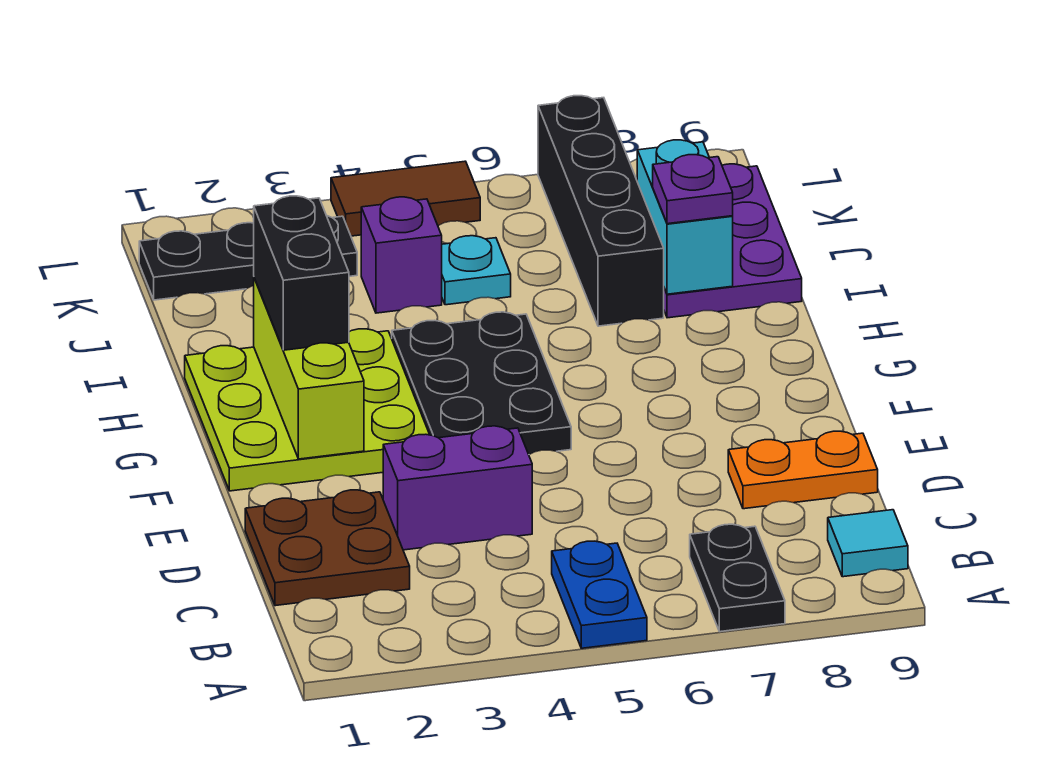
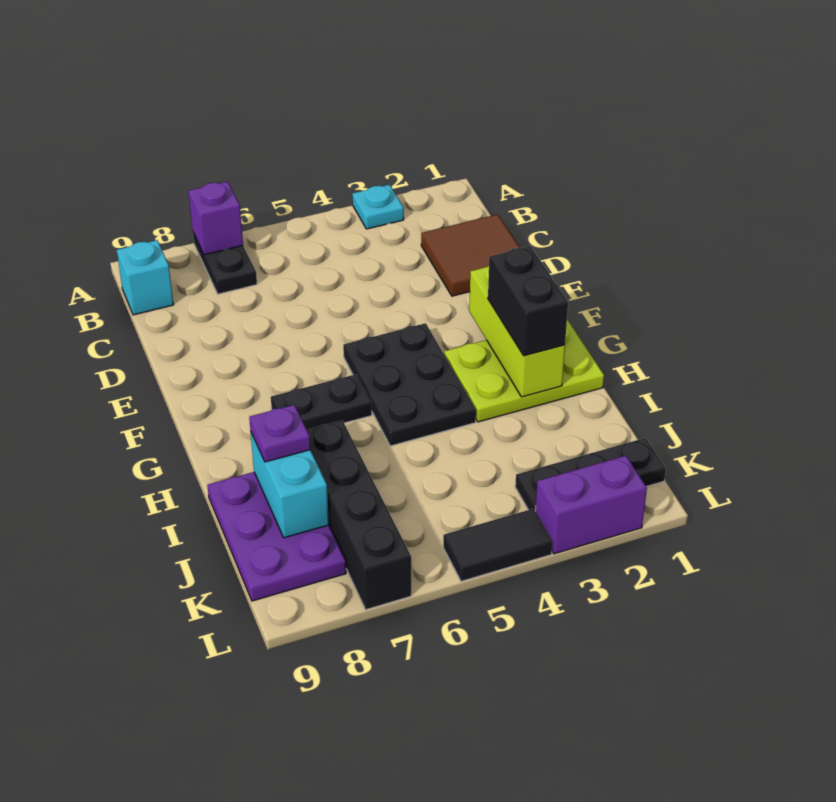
blue plate A5:B5 level 1 -> none
cyan tile B9 level 1 -> cyan brick B9 level 1
brown plate C1:D2 level 1 -> brown tile C1:D2 level 1
purple brick D3:D4 level 1 -> purple brick L2:L3 level 1
orange plate D8:D9 level 1 -> none
lime plate F1:H3 level 1 -> lime plate G1:H3 level 1
none -> black plate G6:G7 level 1
purple brick J4 level 1 -> purple brick A7 level 2
cyan plate J5 level 1 -> cyan plate A3 level 1
brown tile L4:L5 level 1 -> black tile L4:L5 level 1

